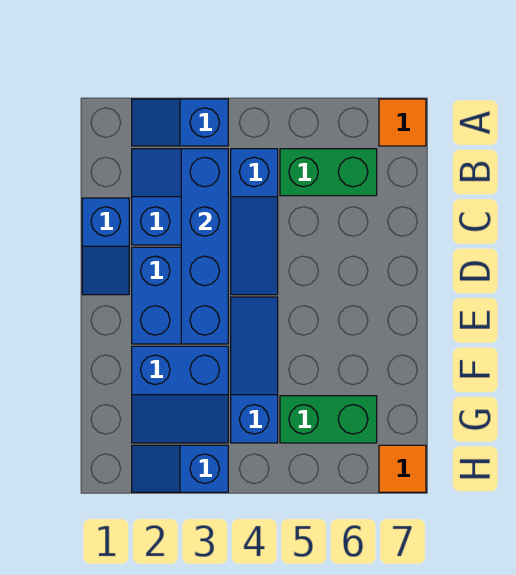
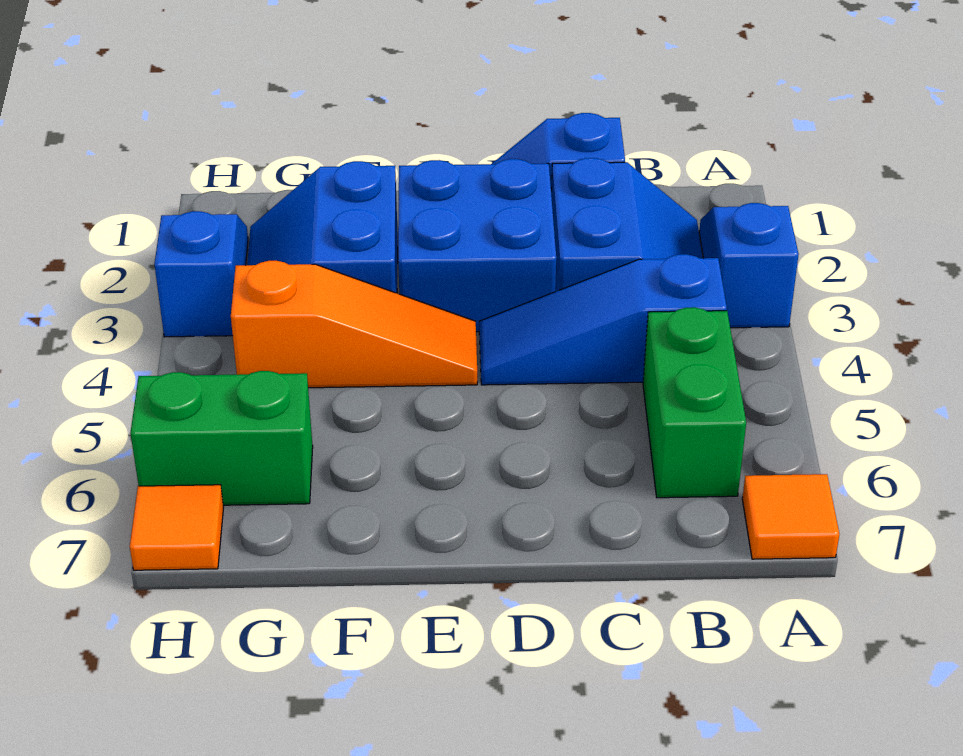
blue brick B3:E3 level 2 -> none
blue slope E4:G4 level 1 top G -> orange slope E4:G4 level 1 top G
green brick G5:G6 level 1 -> green brick G6:H6 level 1

